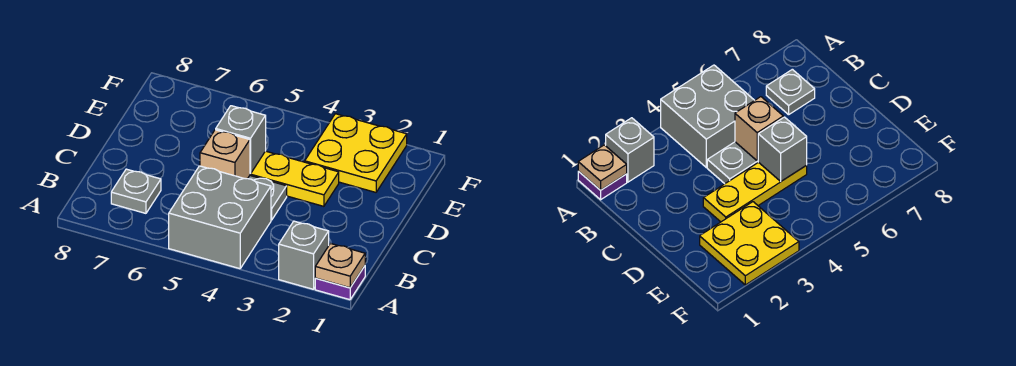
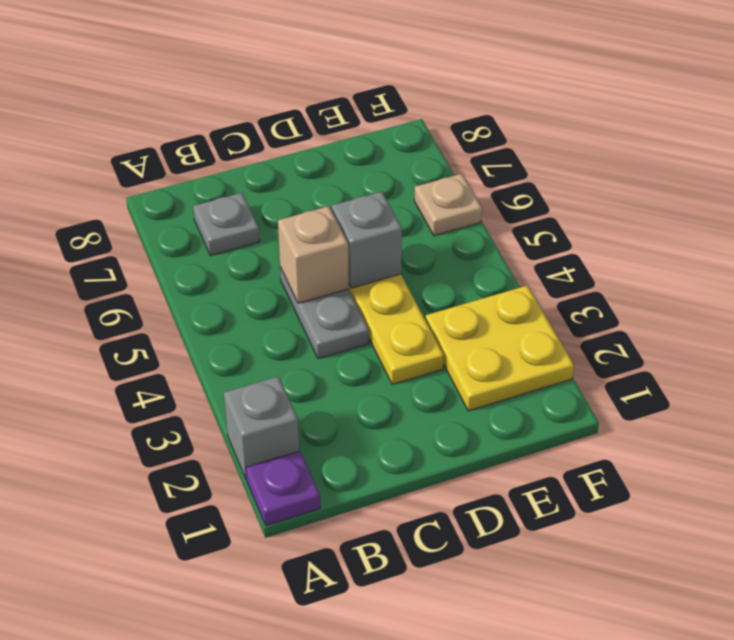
tan plate A1 level 2 -> tan plate F6 level 1
grey brick A4:B5 level 1 -> none

